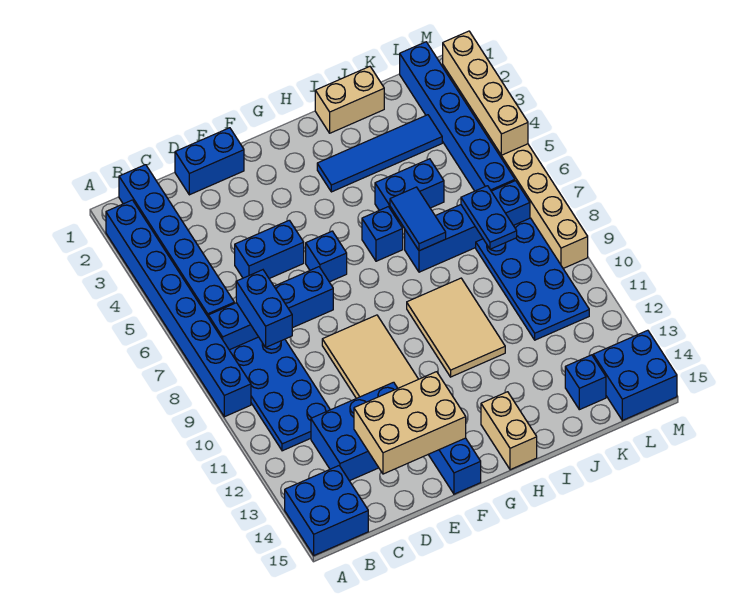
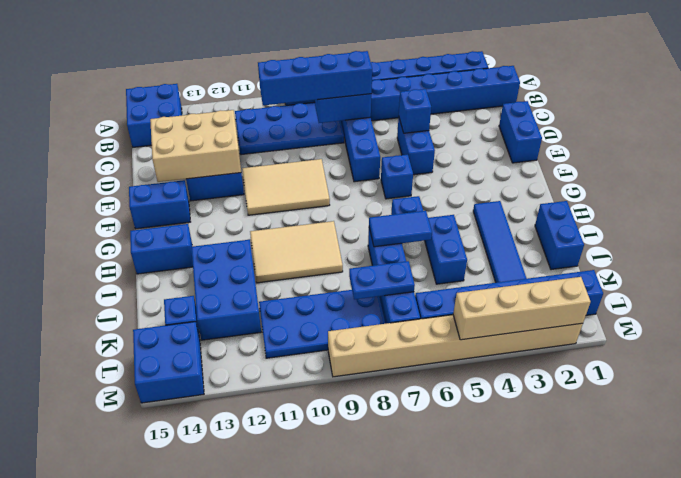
none -> blue brick C7:C10 level 3
none -> blue brick D5 level 2
tan brick D13:F14 level 2 -> tan brick D12:E14 level 2
tan brick H14:H15 level 1 -> blue brick H14:H15 level 1
tan brick I1:J1 level 1 -> blue brick I1:J1 level 1
none -> blue brick I12:K13 level 1

